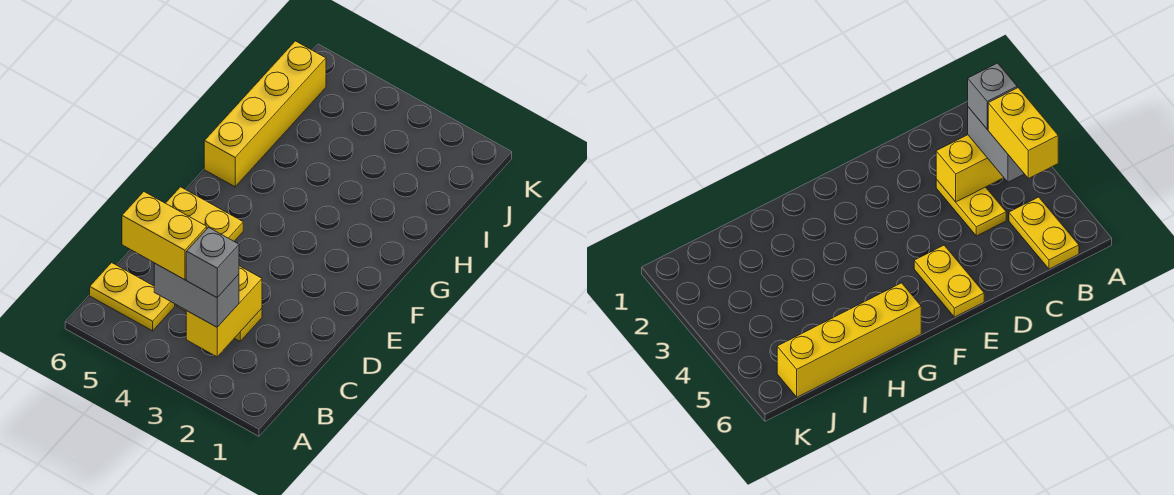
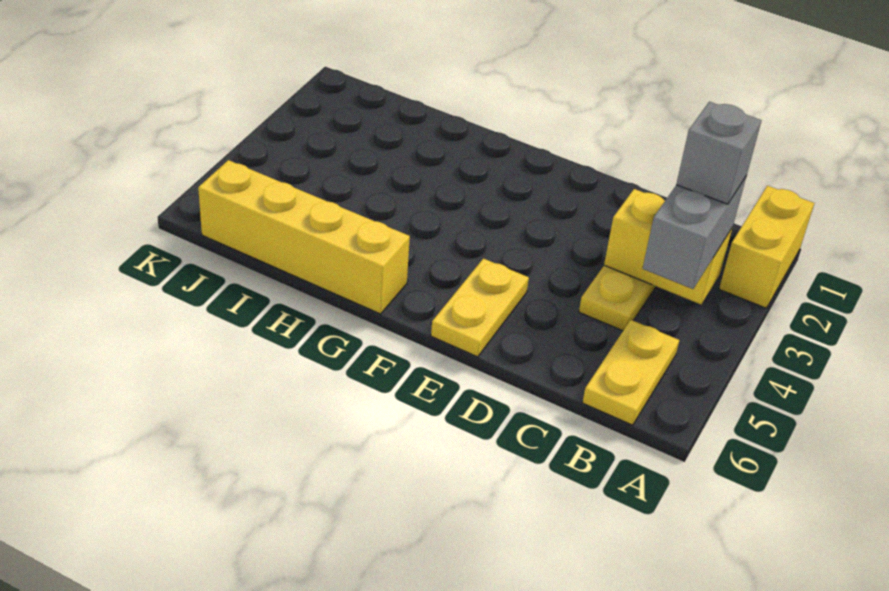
yellow brick B4:B5 level 4 -> yellow brick A1:A2 level 1

